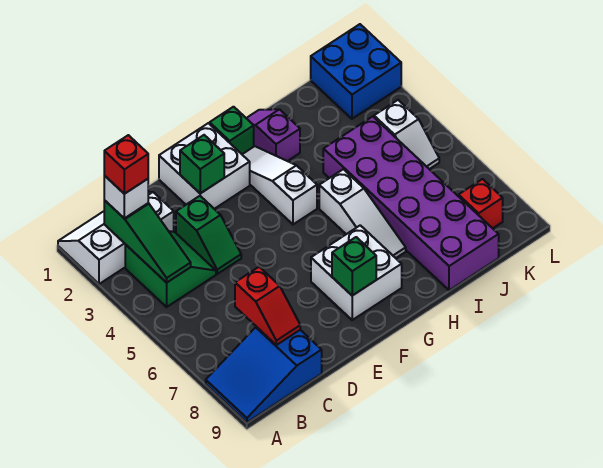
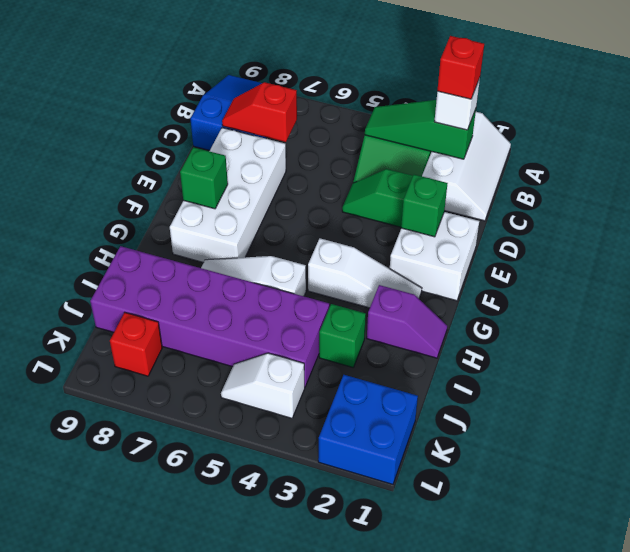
white brick F7:G8 level 1 -> white brick D7:G8 level 1
green brick G1 level 1 -> green brick I3 level 1

